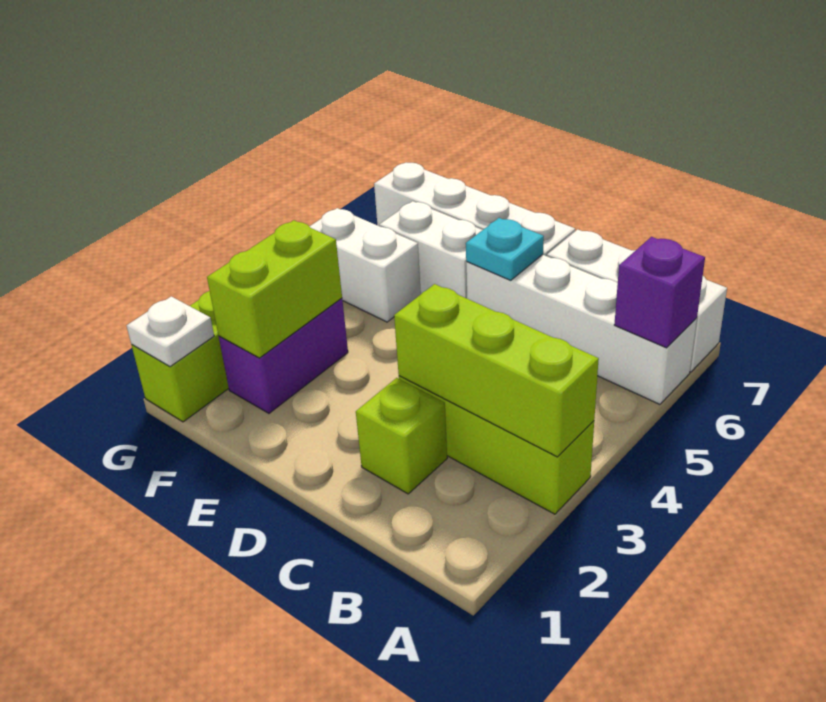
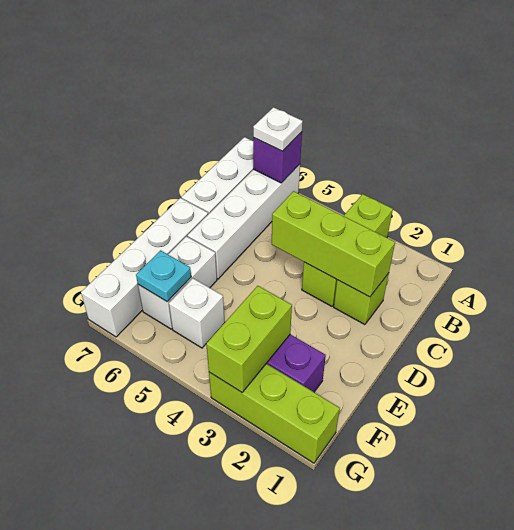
lime brick A3:C3 level 2 -> lime brick C2:C4 level 2
cyan plate D6 level 2 -> cyan plate F6 level 2
lime brick F2:F3 level 2 -> lime brick F3:G3 level 2
white brick F5:G5 level 1 -> white brick F5 level 1
white plate G1 level 2 -> white plate A6 level 3

